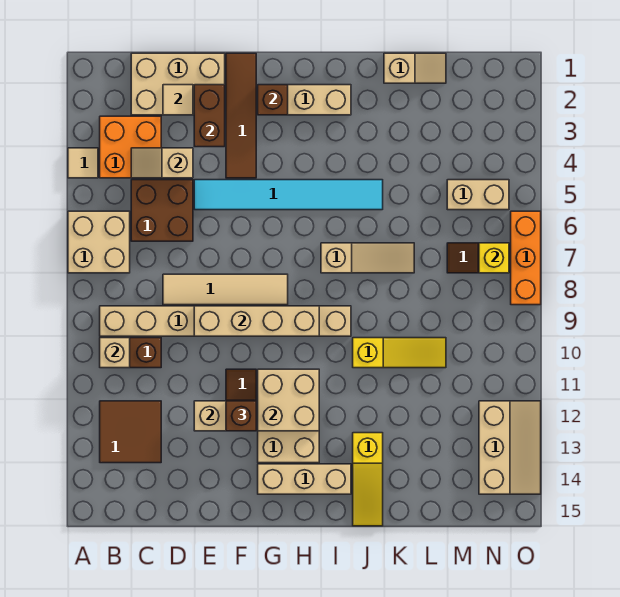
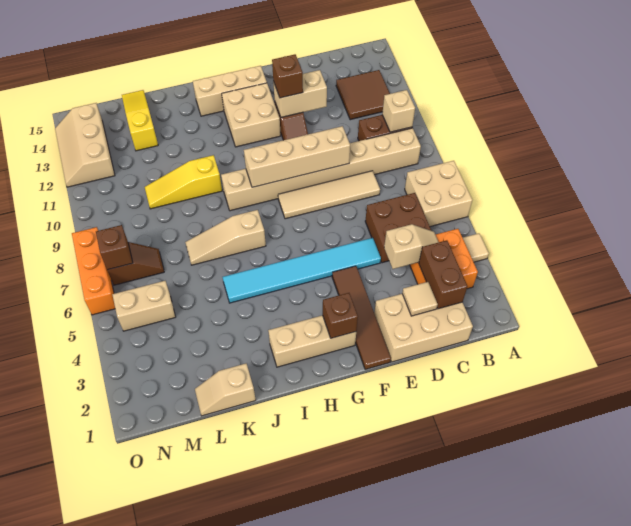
brown brick E2:E3 level 2 -> brown brick C2:C3 level 2
tan brick G11:H12 level 2 -> none
yellow slope J13:J15 level 1 top 13 -> yellow slope L13:L15 level 1 top 13
yellow brick N7 level 2 -> brown brick N7 level 2

